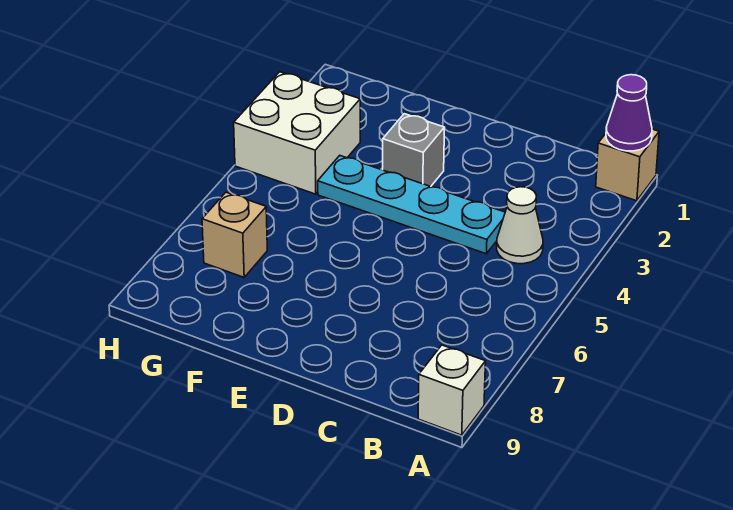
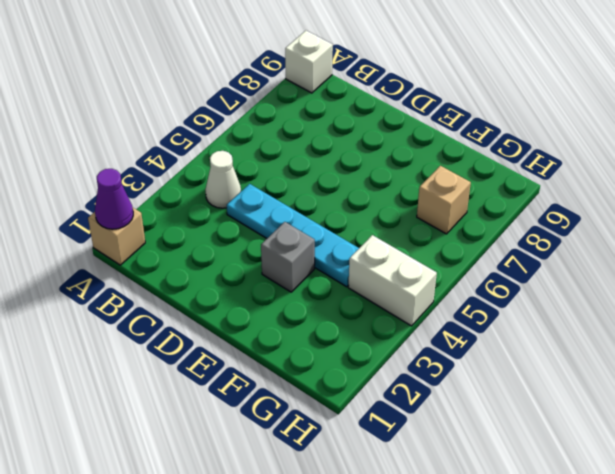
white brick G3:H4 level 1 -> white brick G4:H4 level 1

